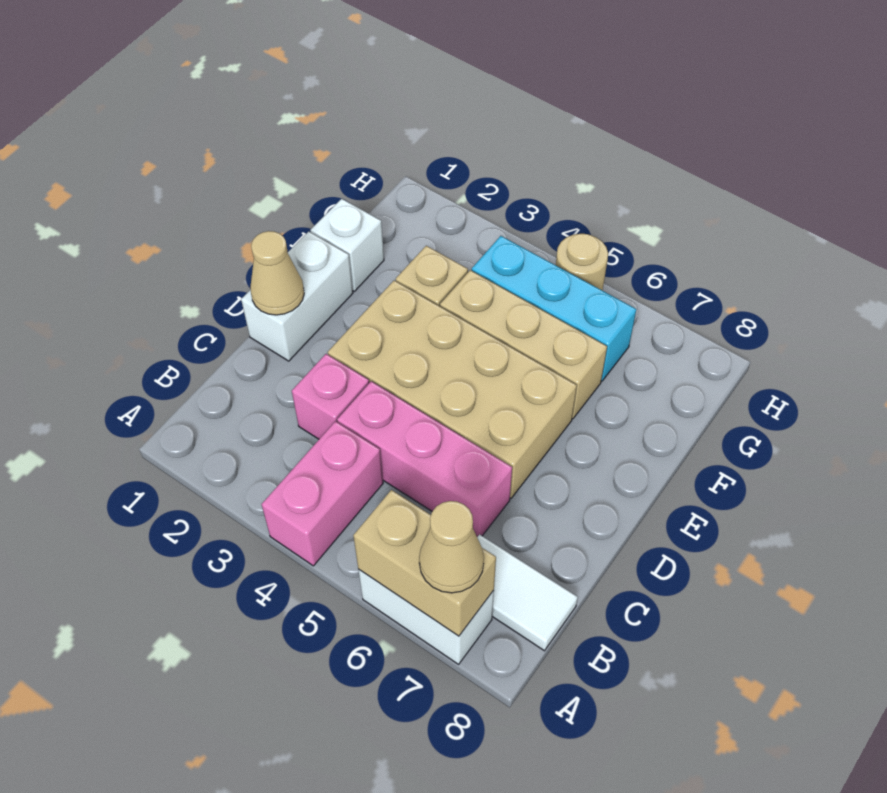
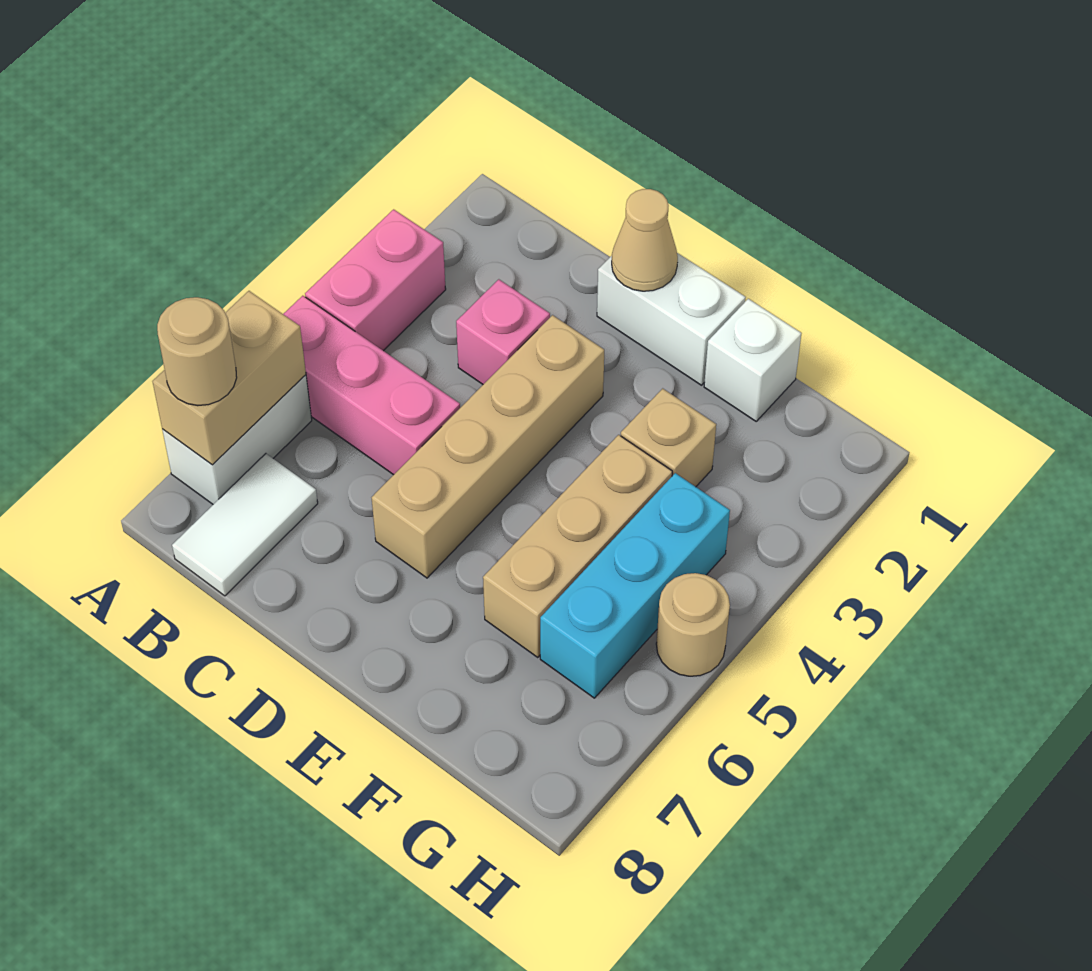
pink brick A4:B4 level 1 -> pink brick A3:A4 level 1
tan cone A7 level 3 -> tan round brick A7 level 3
pink brick C4:C6 level 1 -> pink brick A5:C5 level 1
tan brick D3:E6 level 1 -> tan brick D3:D6 level 1

